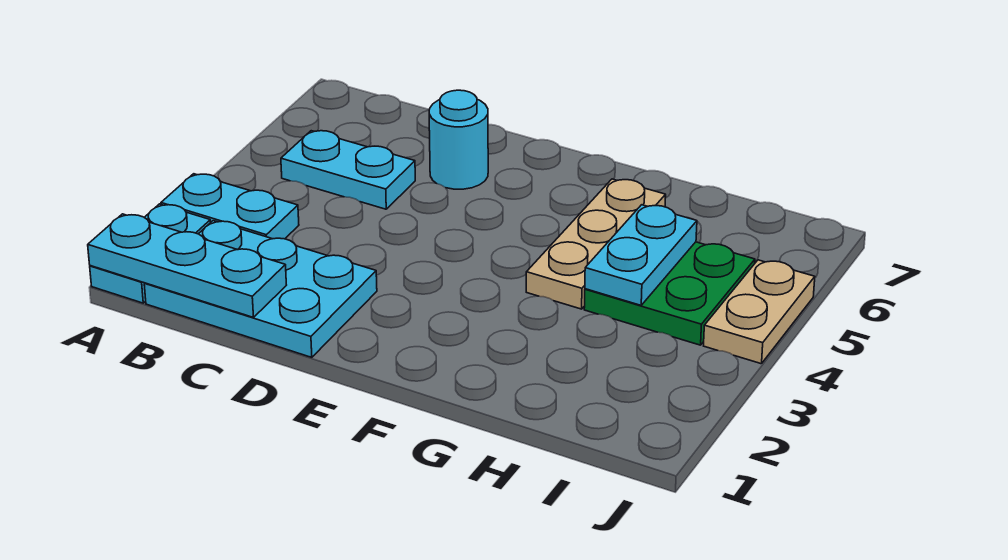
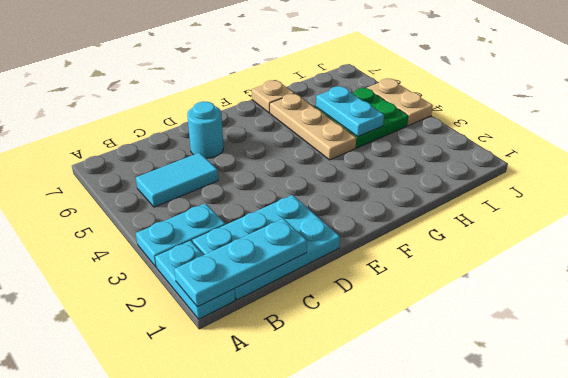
cyan plate B5:C5 level 1 -> cyan tile B5:C5 level 1
none -> tan plate G7 level 1

